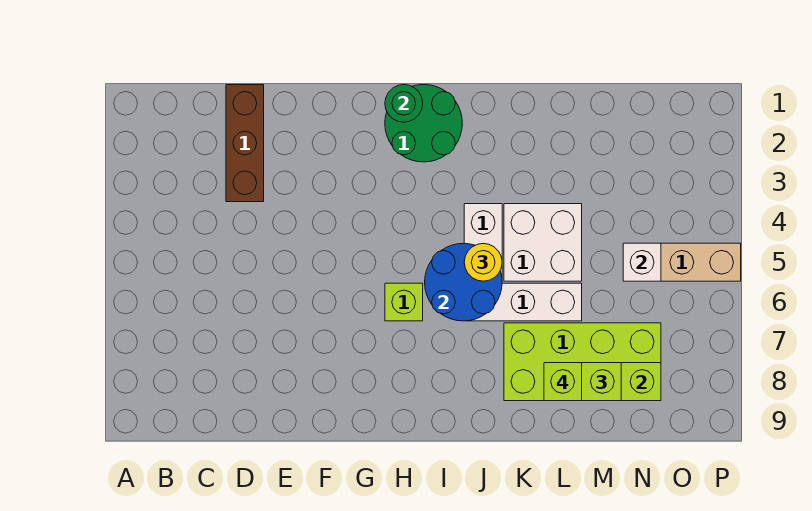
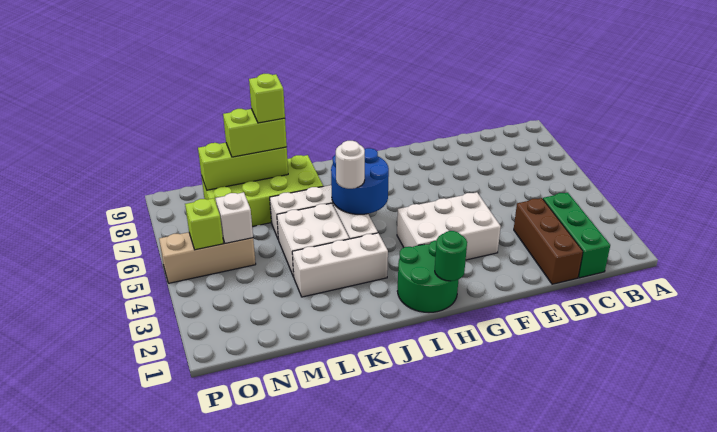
none -> green brick C1:C3 level 1
none -> white brick F3:H4 level 1
lime brick H6 level 1 -> lime brick O5 level 2
none -> white brick J3:L3 level 1
yellow round brick J5 level 3 -> white round brick J5 level 3

